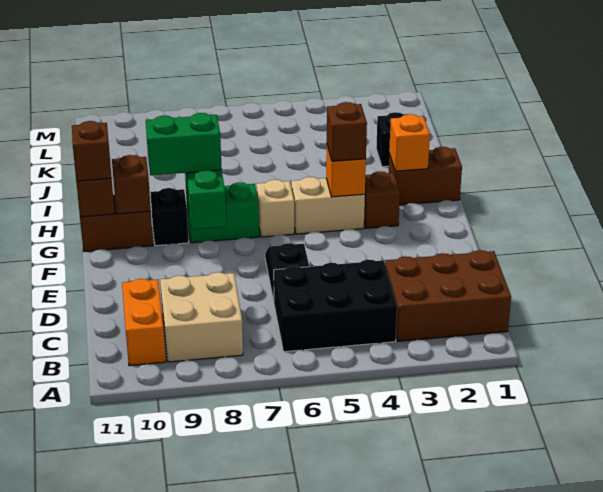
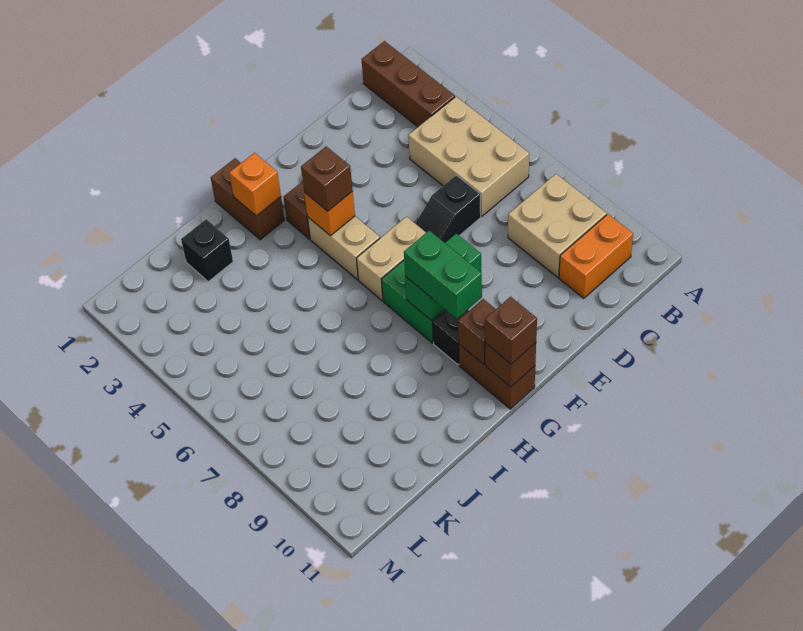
brown brick B1:C3 level 1 -> brown brick B1:B3 level 1
black brick B4:C6 level 1 -> tan brick B4:C6 level 1
tan brick G6 level 1 -> tan brick F6:G6 level 1

